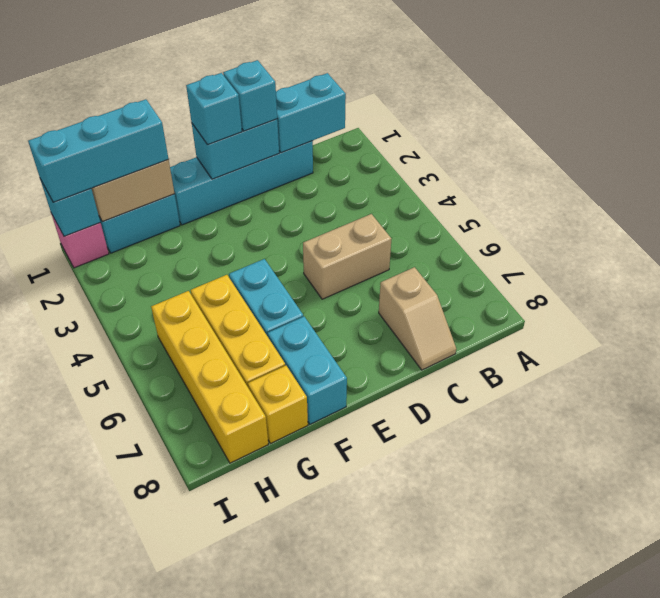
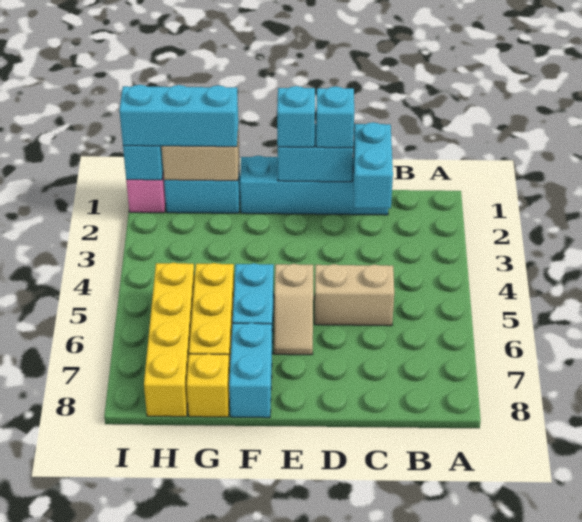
cyan brick B1:C1 level 2 -> cyan brick C1:C2 level 2
tan slope C7:C8 level 1 top 7 -> tan slope E5:E6 level 1 top 5

